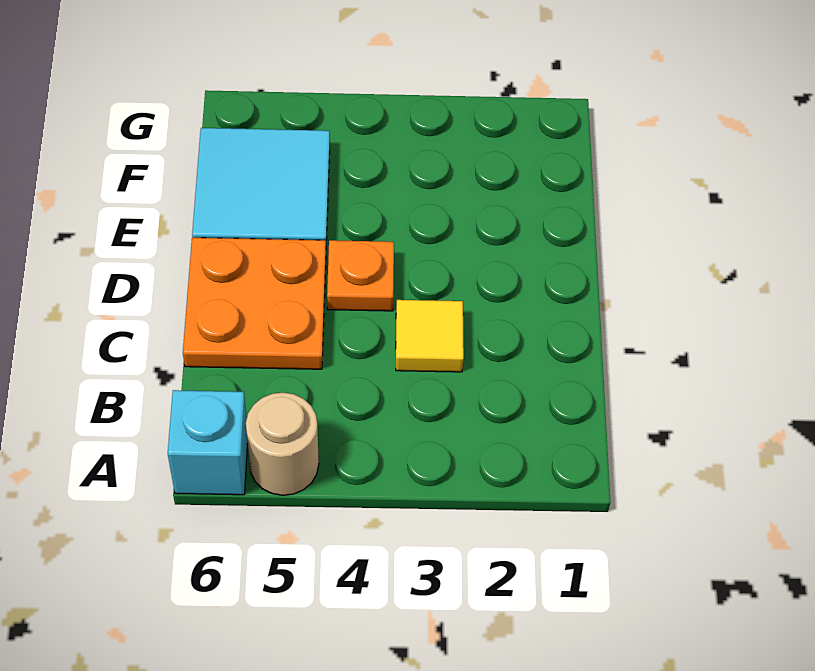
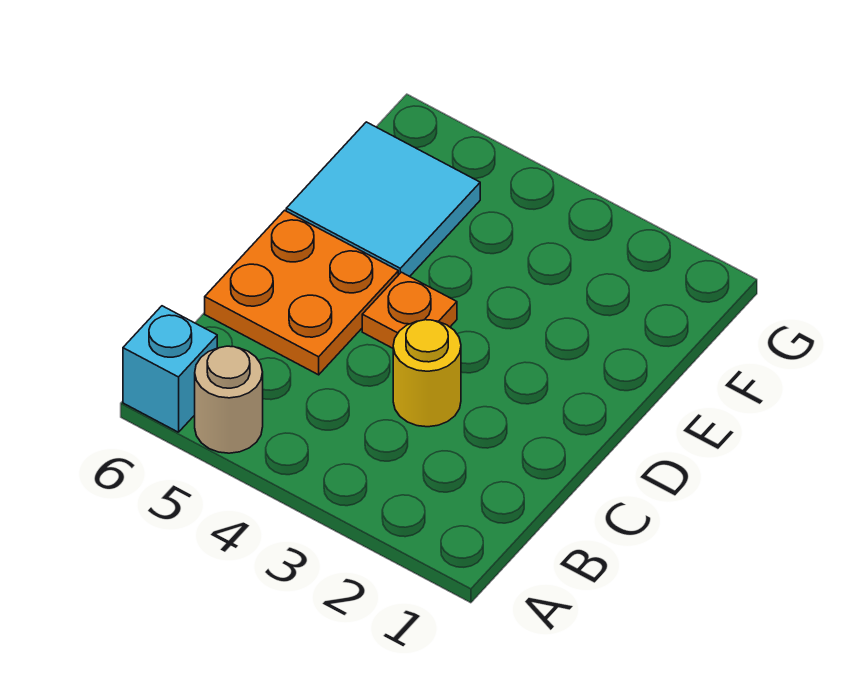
yellow tile C3 level 1 -> yellow round brick C3 level 1

